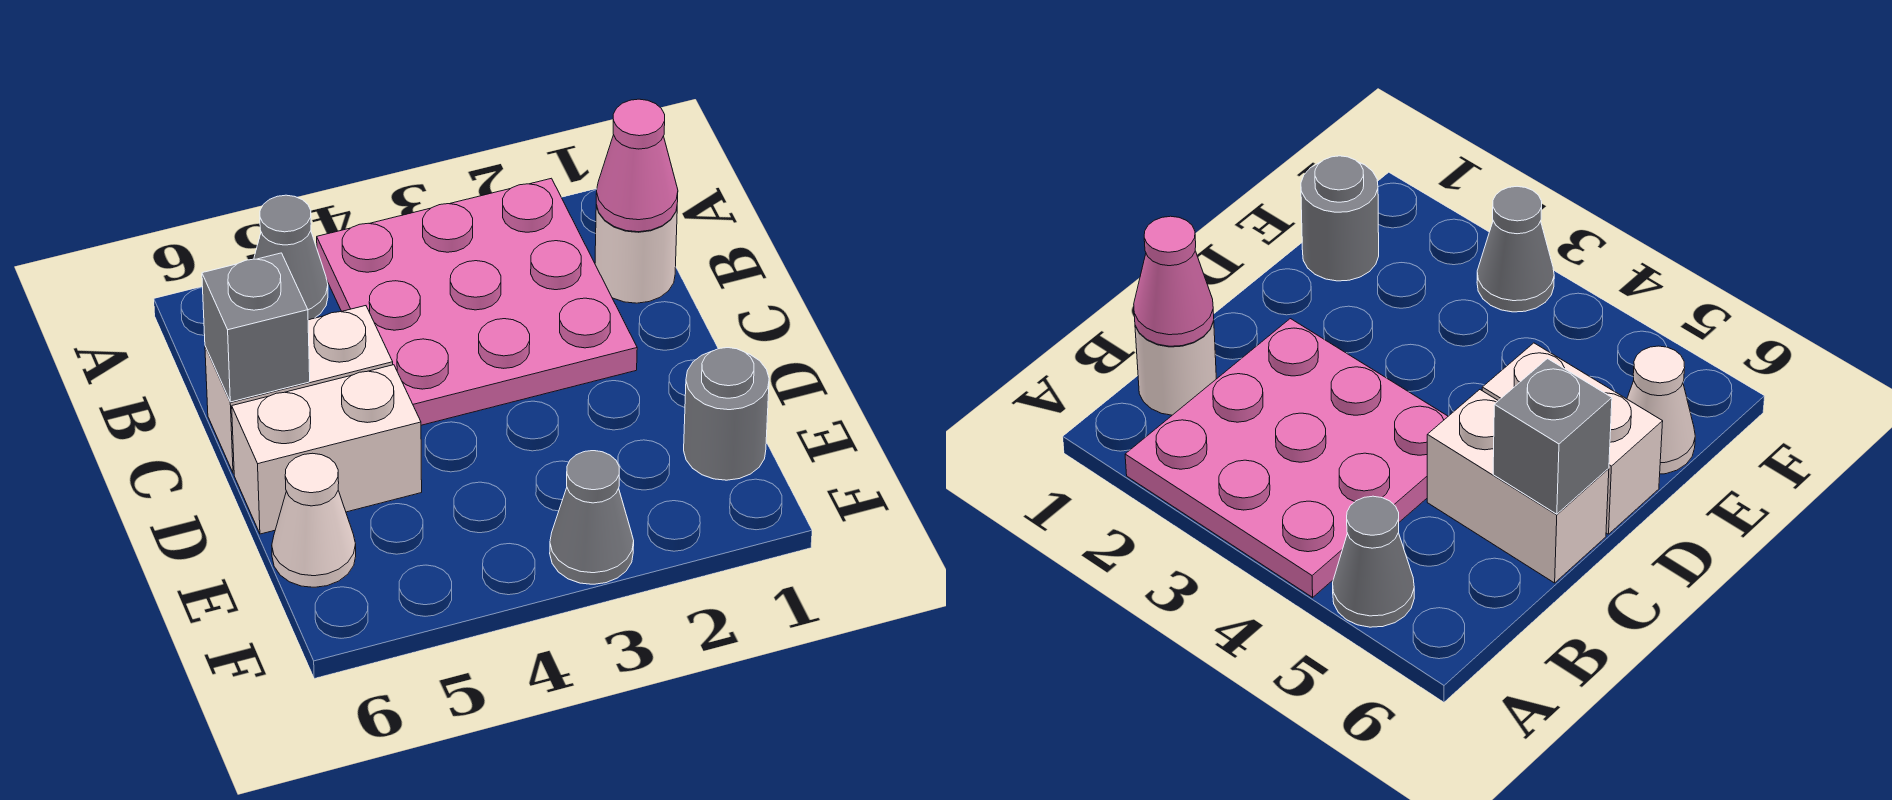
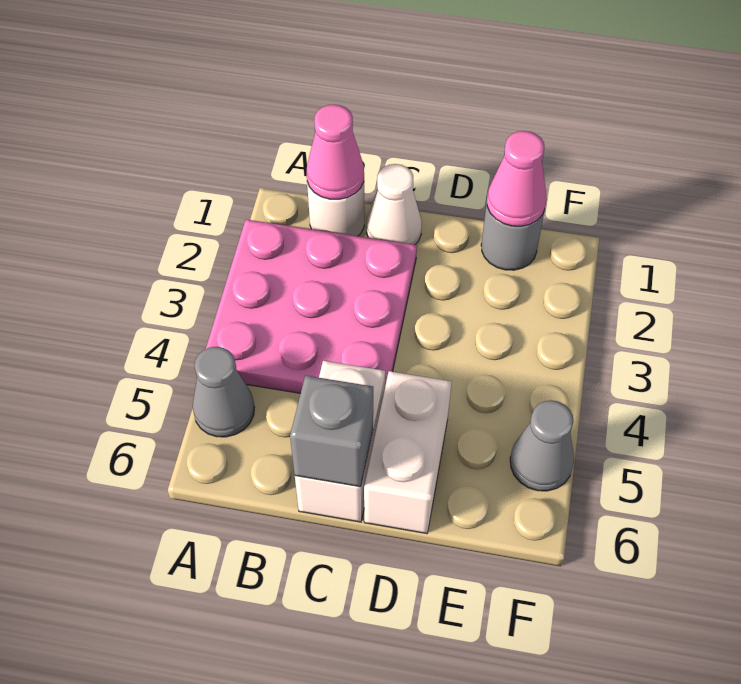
none -> pink cone E1 level 2
white cone E6 level 1 -> white cone C1 level 1
grey cone F3 level 1 -> grey cone F5 level 1

